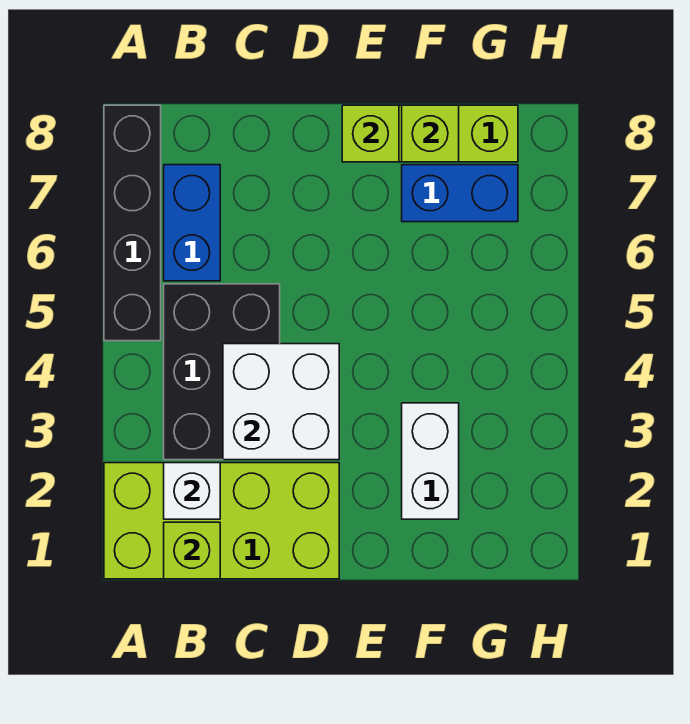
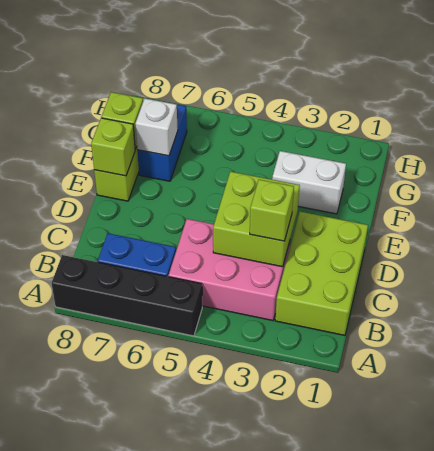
lime brick A1:D2 level 1 -> lime brick B1:D2 level 1
lime brick B1 level 2 -> lime brick C3 level 3
white brick B2 level 2 -> white brick F7 level 2
black brick B3:C5 level 1 -> pink brick B3:C5 level 1
white brick C3:D4 level 2 -> lime brick C3:D4 level 2

